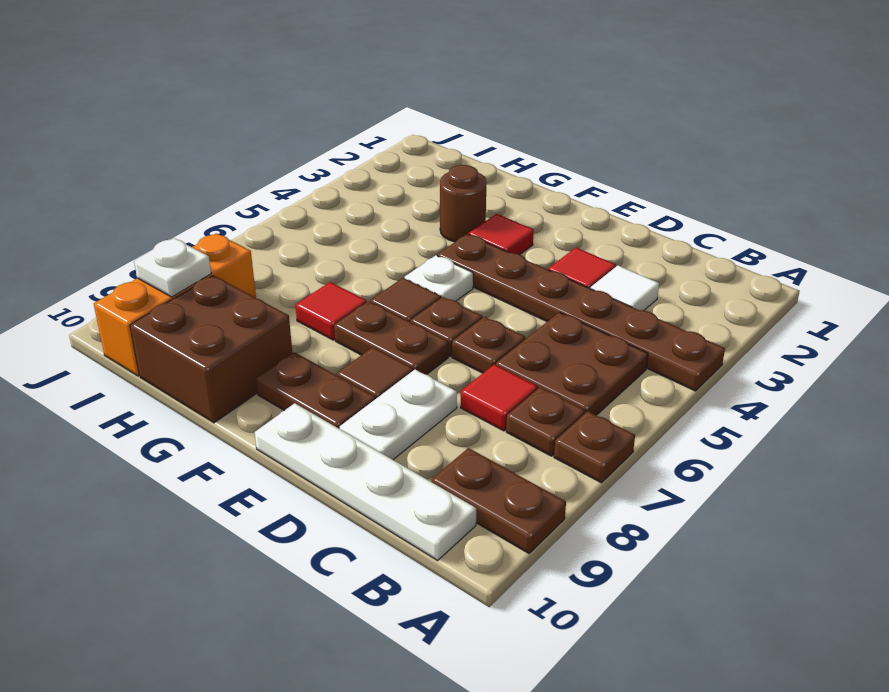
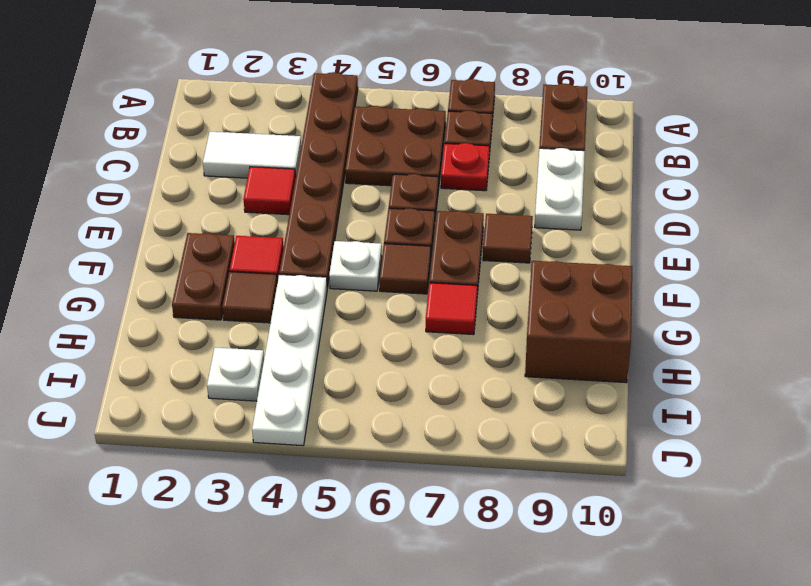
white plate B10:E10 level 1 -> white plate G4:J4 level 1
white tile C3 level 1 -> white tile C2:C3 level 1
red tile C7 level 1 -> red plate C7 level 1
white plate D8:D9 level 1 -> white plate C9:D9 level 1
brown plate E9:F9 level 1 -> brown plate F2:G2 level 1
brown round brick G3 level 1 -> brown tile G3 level 1
orange brick I8:I10 level 1 -> none
white plate I9 level 2 -> white plate I3 level 1

